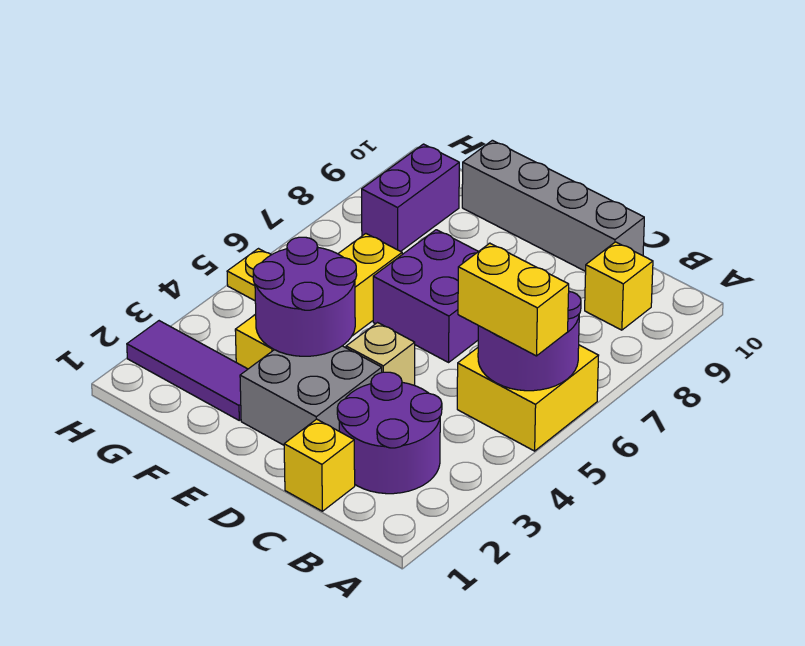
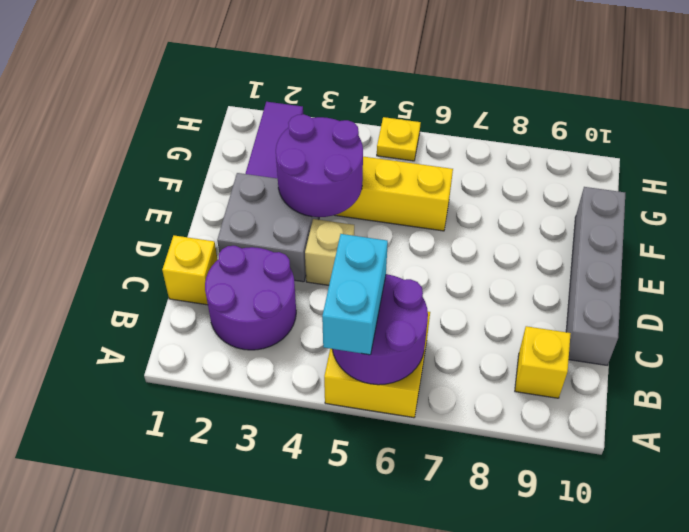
yellow brick A5:B5 level 3 -> cyan brick A5:B5 level 3
purple brick D6:E7 level 1 -> none
purple brick G8:G9 level 1 -> none

